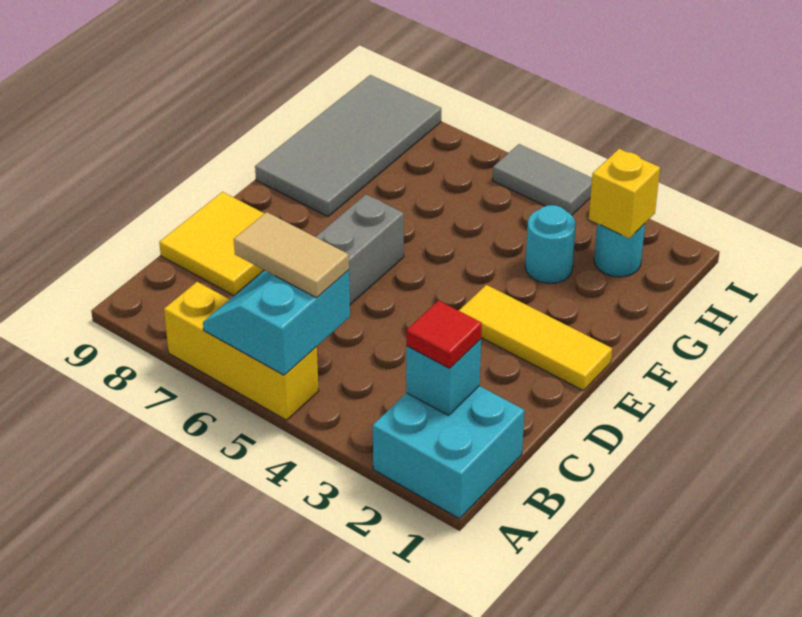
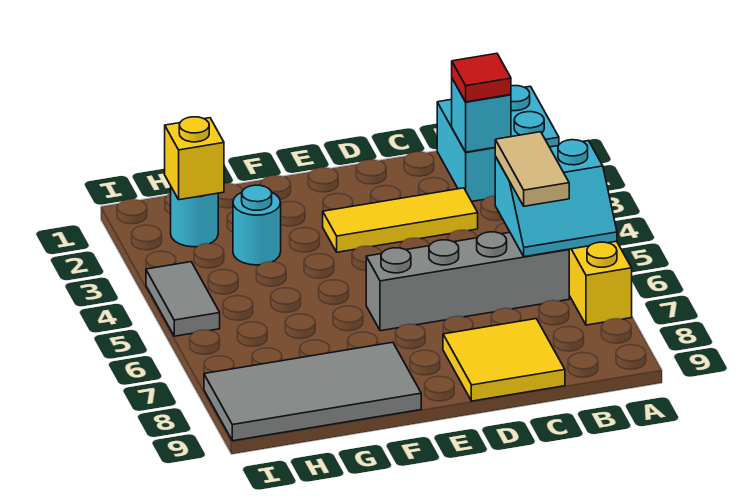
yellow tile E1:E3 level 1 -> yellow tile C3:E3 level 1

